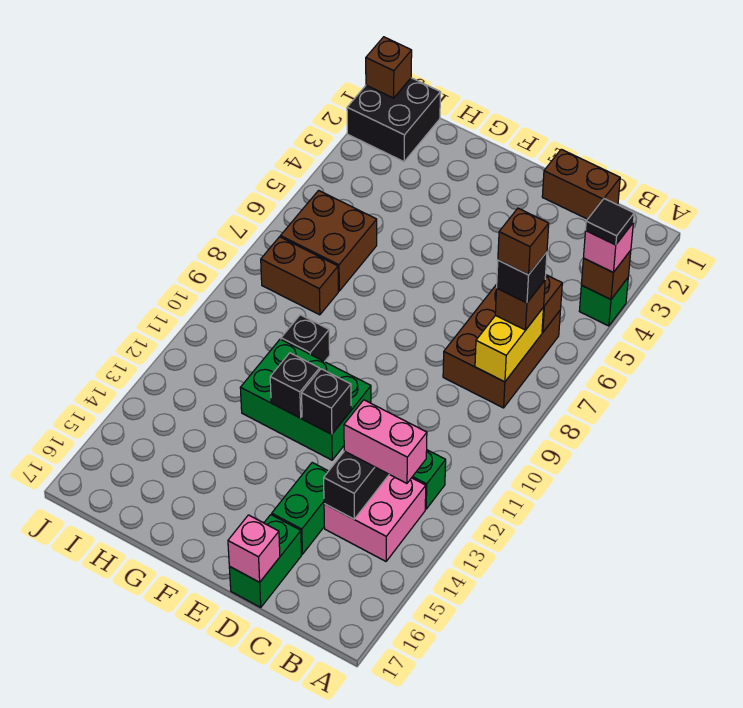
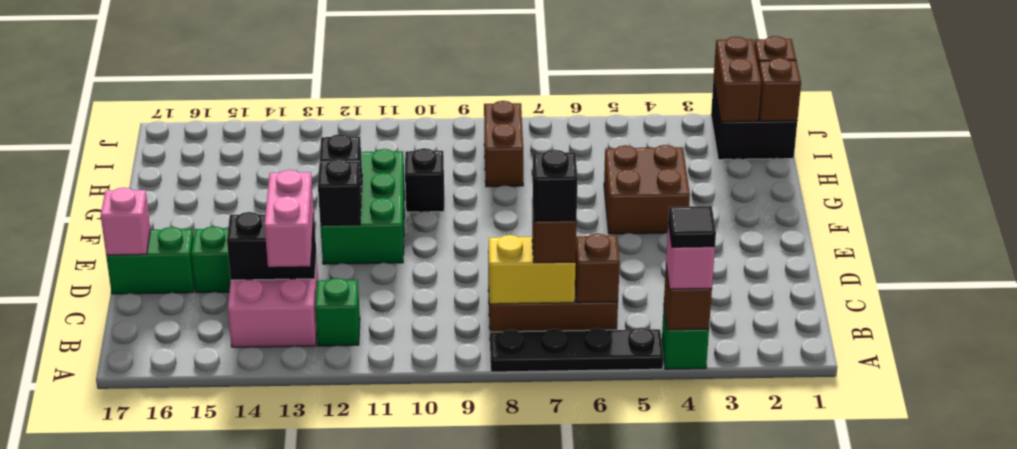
none -> black plate A5:A8 level 1
brown brick B7 level 5 -> brown brick I1 level 2
brown brick C1:D1 level 1 -> brown brick I2:J2 level 2
brown brick H6:I7 level 1 -> brown brick F4:G5 level 1

